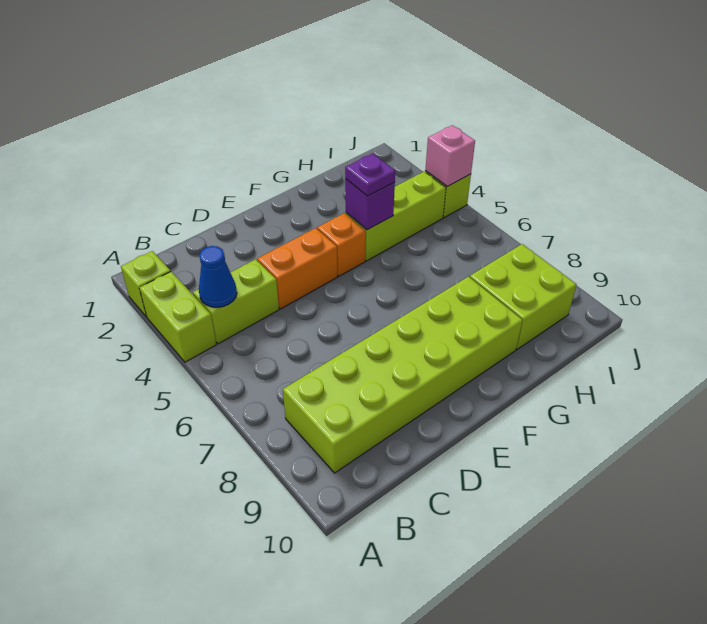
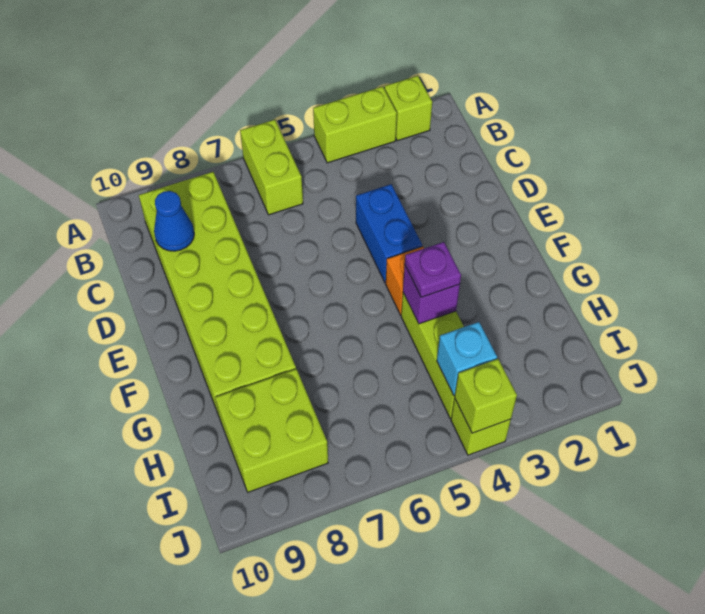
lime brick B4:C4 level 1 -> lime brick A6:B6 level 1
blue cone B4 level 2 -> blue cone C9 level 2
orange brick D4:E4 level 1 -> blue brick D4:E4 level 1
none -> cyan brick I4 level 2
pink brick J4 level 2 -> lime brick J4 level 2

